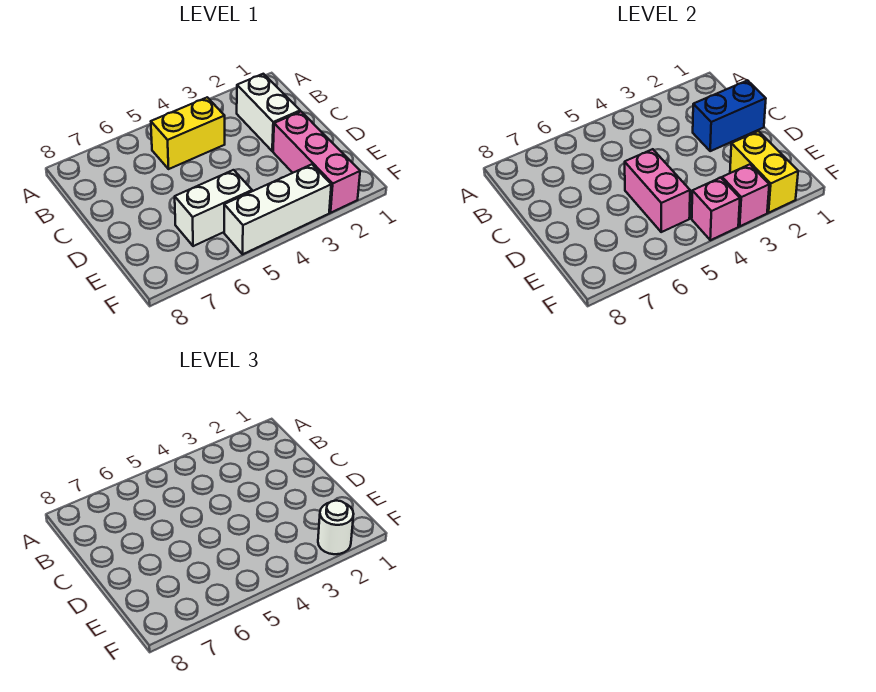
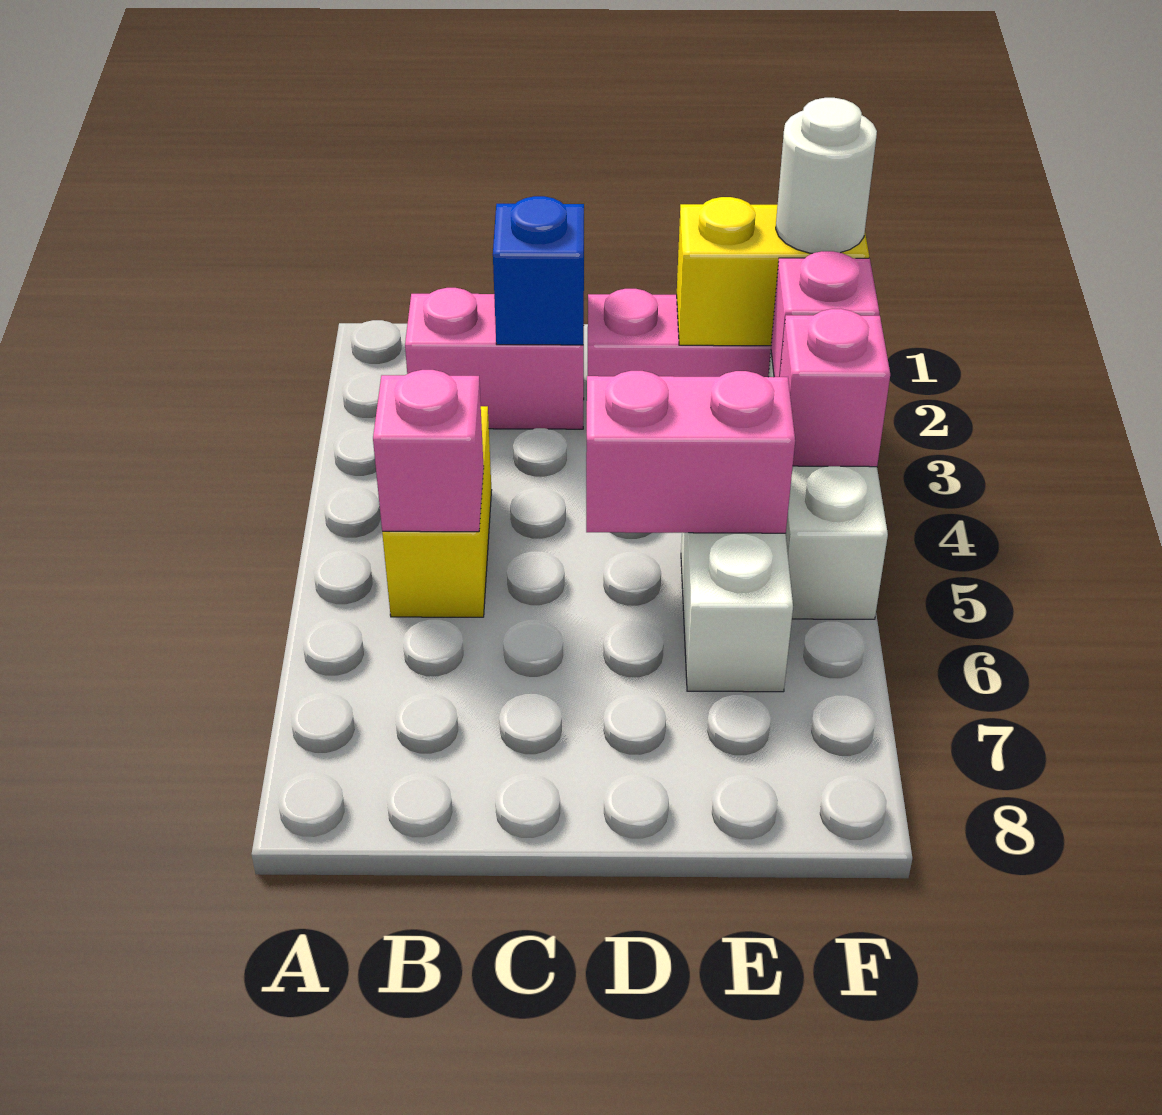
white brick B2:C2 level 1 -> pink brick B2:C2 level 1
none -> pink brick B5 level 2
blue brick C1:C2 level 2 -> blue brick C2 level 2

